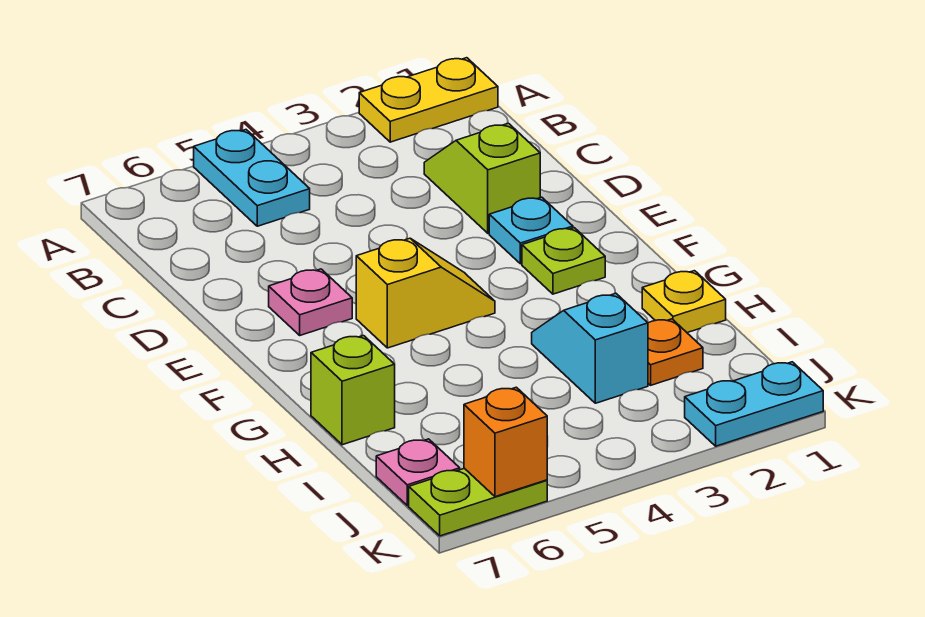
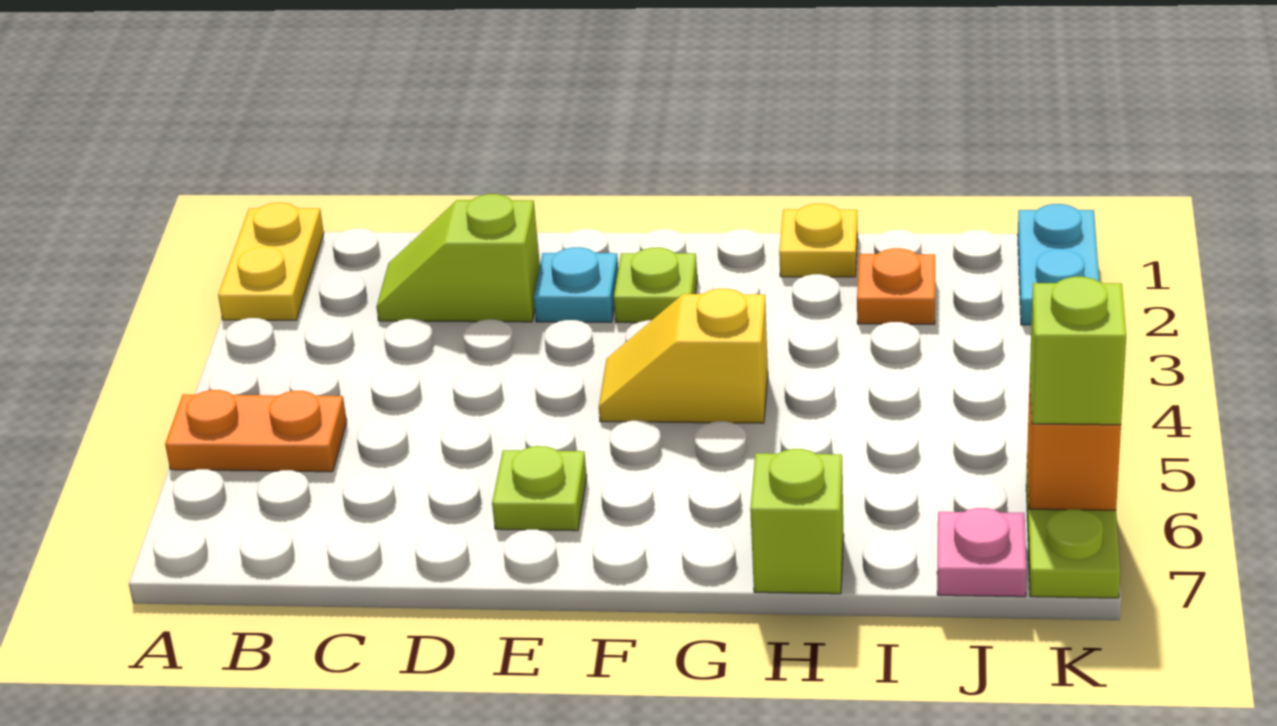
cyan plate A5:B5 level 1 -> orange plate A5:B5 level 1
pink plate E6 level 1 -> lime plate E6 level 1
yellow slope F4:F5 level 1 top 5 -> yellow slope F4:G4 level 1 top G
cyan slope H3:I3 level 1 top I -> none
none -> lime brick K6 level 3

